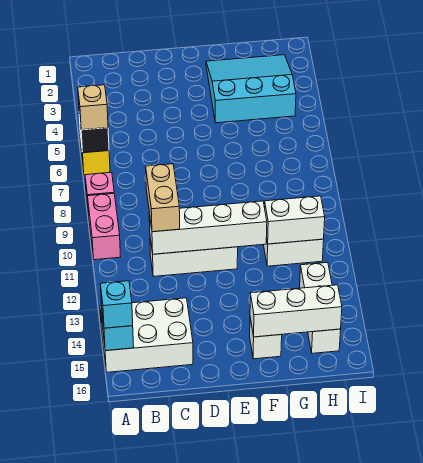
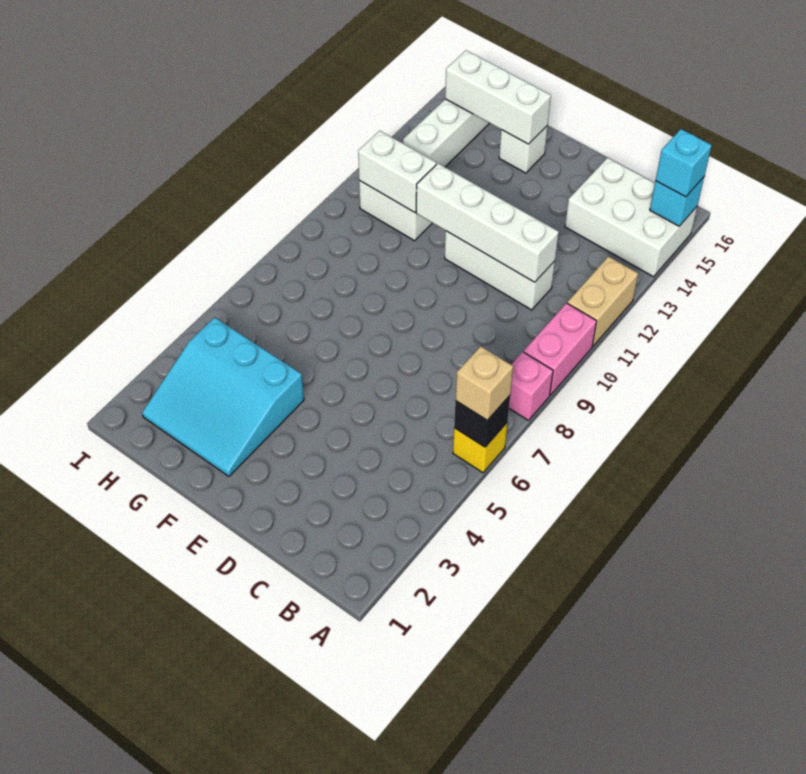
tan brick C10:C11 level 3 -> tan brick A11:A12 level 1

